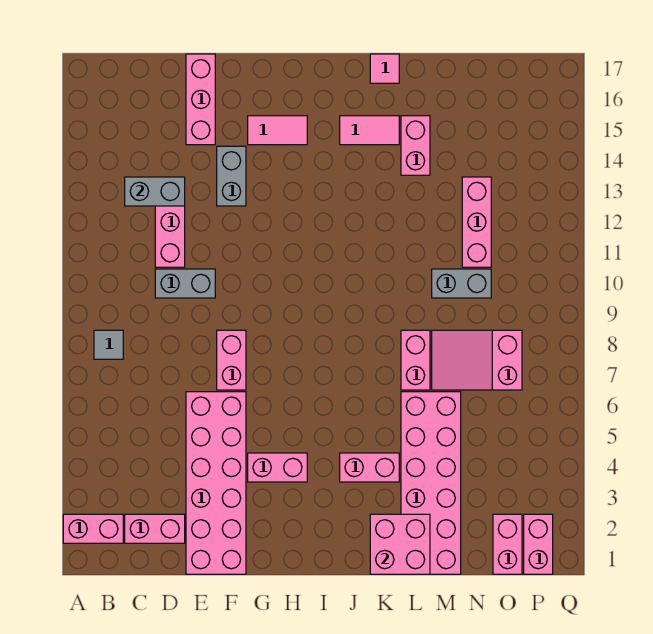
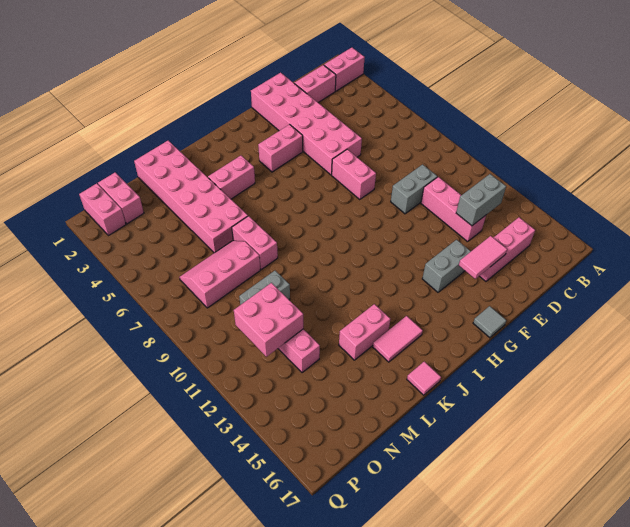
grey tile B8 level 1 -> grey tile G17 level 1
pink brick E15:E17 level 1 -> pink brick C15:E15 level 1
grey brick F13:F14 level 1 -> grey brick F14:G14 level 1
pink tile G15:H15 level 1 -> pink tile E15:F15 level 2
pink brick K1:L2 level 2 -> pink brick N11:O12 level 2
pink brick L14:L15 level 1 -> pink brick K14:L14 level 1
pink slope M7:O8 level 1 top O -> pink slope M7:O8 level 1 top 8

